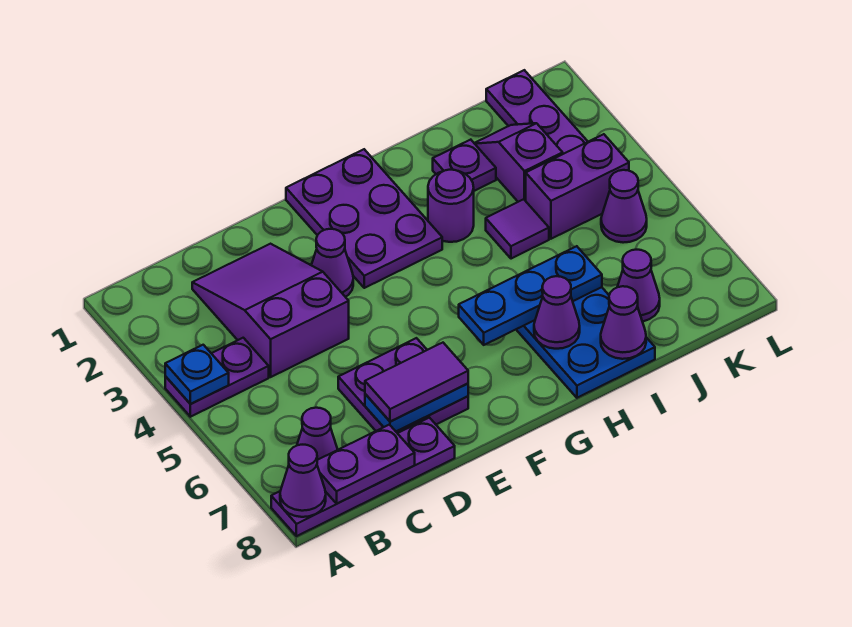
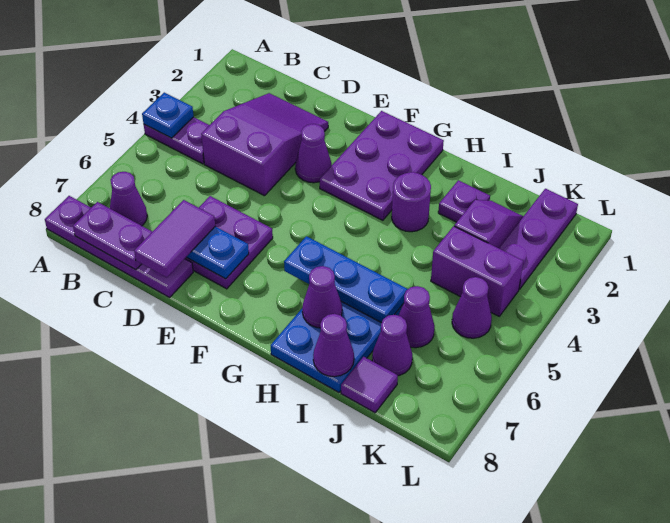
purple cone A8 level 2 -> purple cone J6 level 1
purple tile D7:E7 level 3 -> purple tile D7:D8 level 3
purple tile I4 level 1 -> purple tile J8 level 1

